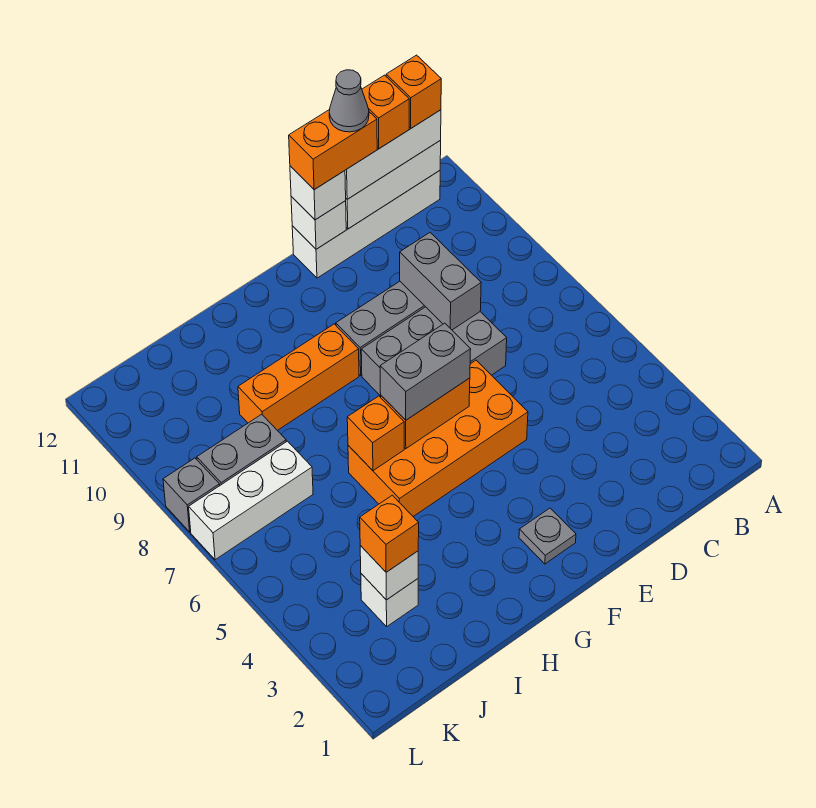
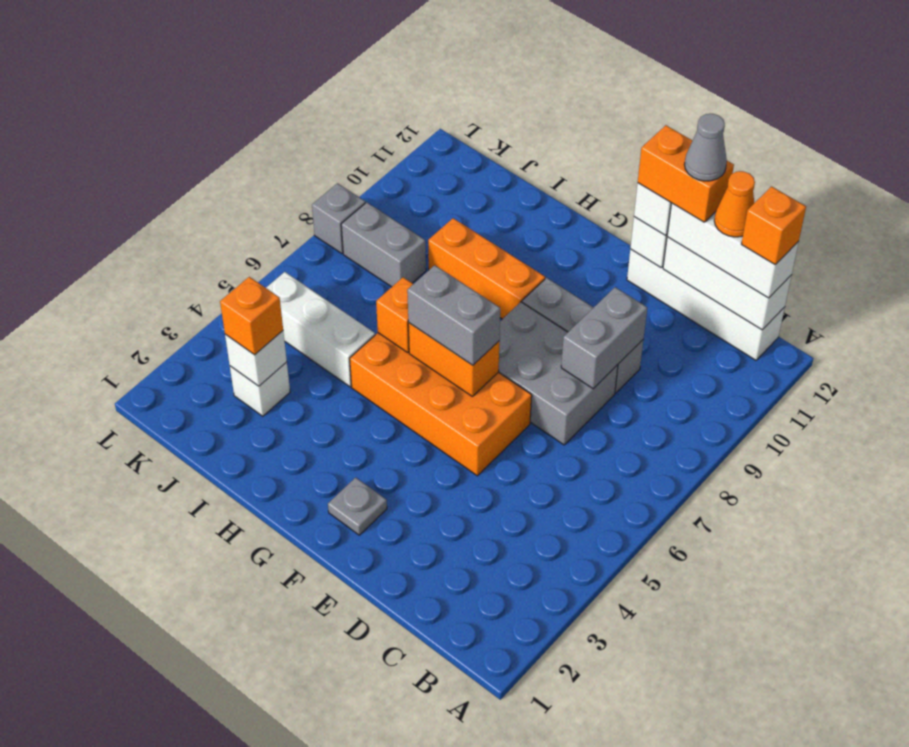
orange brick C12 level 4 -> orange cone C12 level 4
white brick J7:L7 level 1 -> white brick I5:K5 level 1

